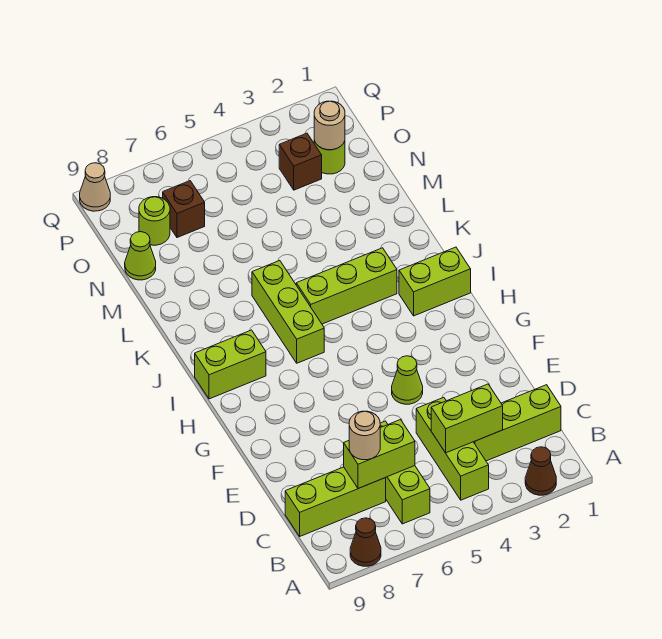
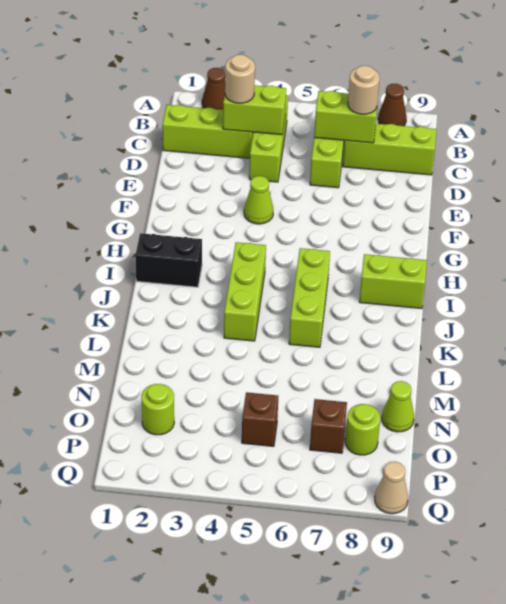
lime brick I1:I2 level 1 -> black brick I1:I2 level 1
lime brick J3:J5 level 1 -> lime brick I4:K4 level 1
tan round brick O2 level 2 -> tan round brick C3 level 3
brown brick O3 level 1 -> brown brick O5 level 1

